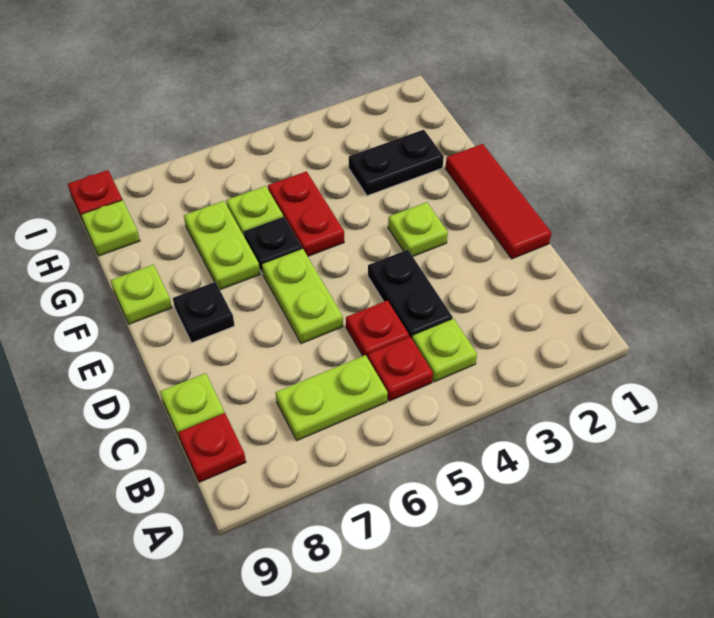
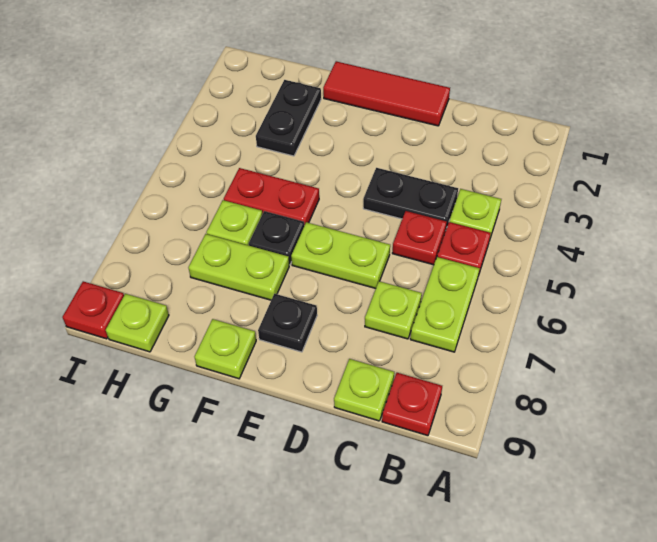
lime plate E3 level 1 -> lime plate C7 level 1

